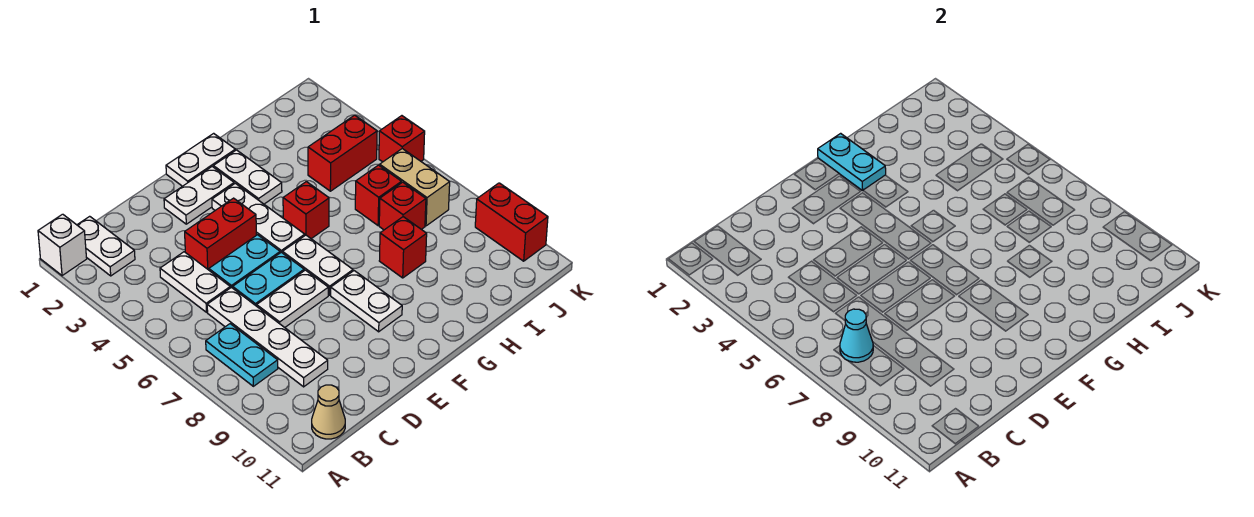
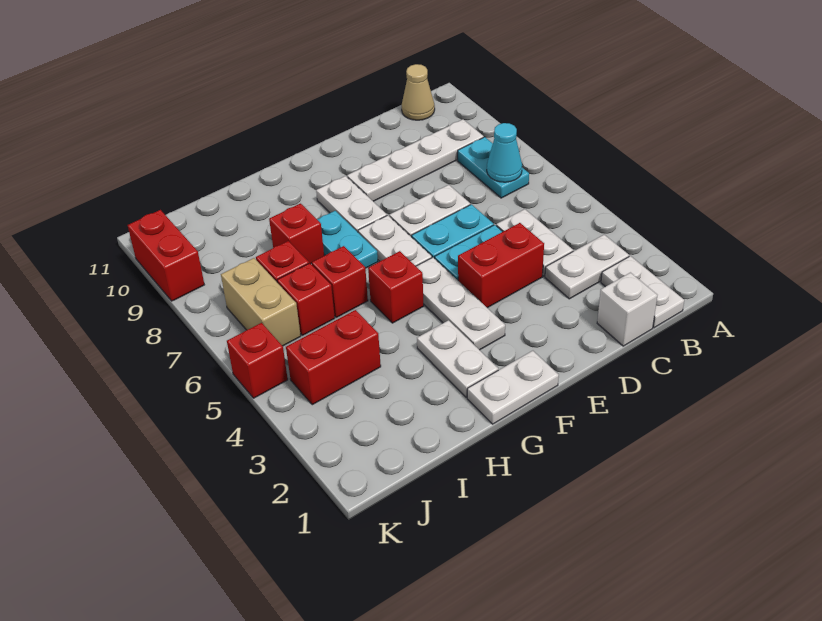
white brick A1 level 1 -> white brick C1 level 1
white plate C6:C9 level 1 -> white plate B9:E9 level 1
white plate E2:F2 level 1 -> white plate B3:C3 level 1
cyan plate G1:G2 level 2 -> cyan plate G7:G8 level 1
none -> red brick H6 level 1

